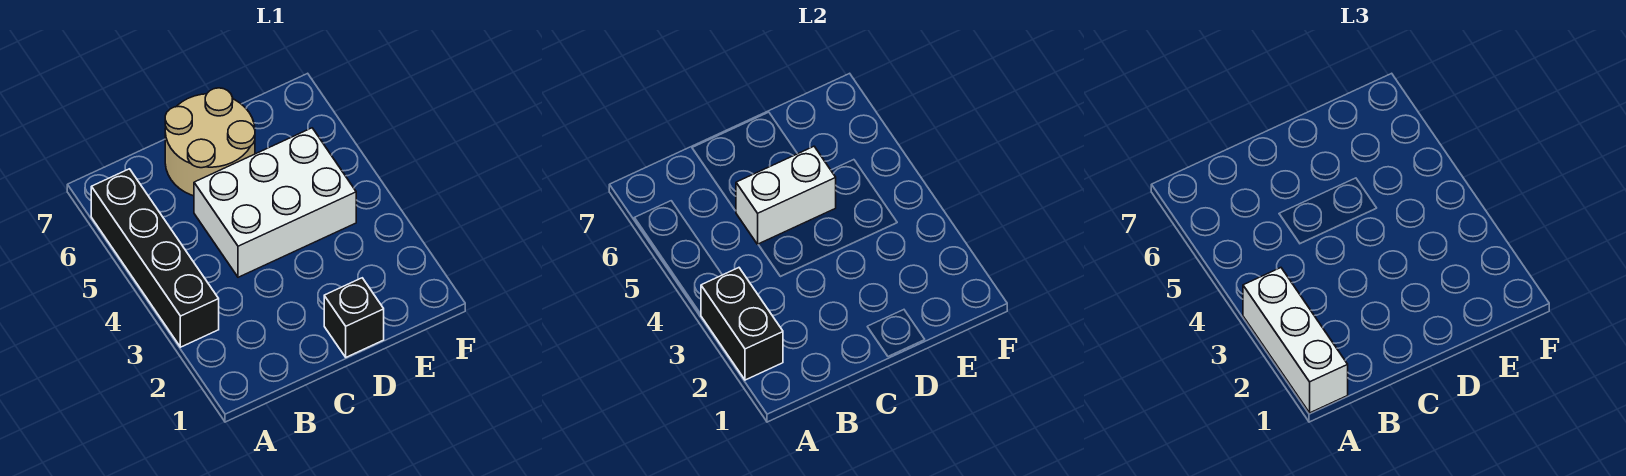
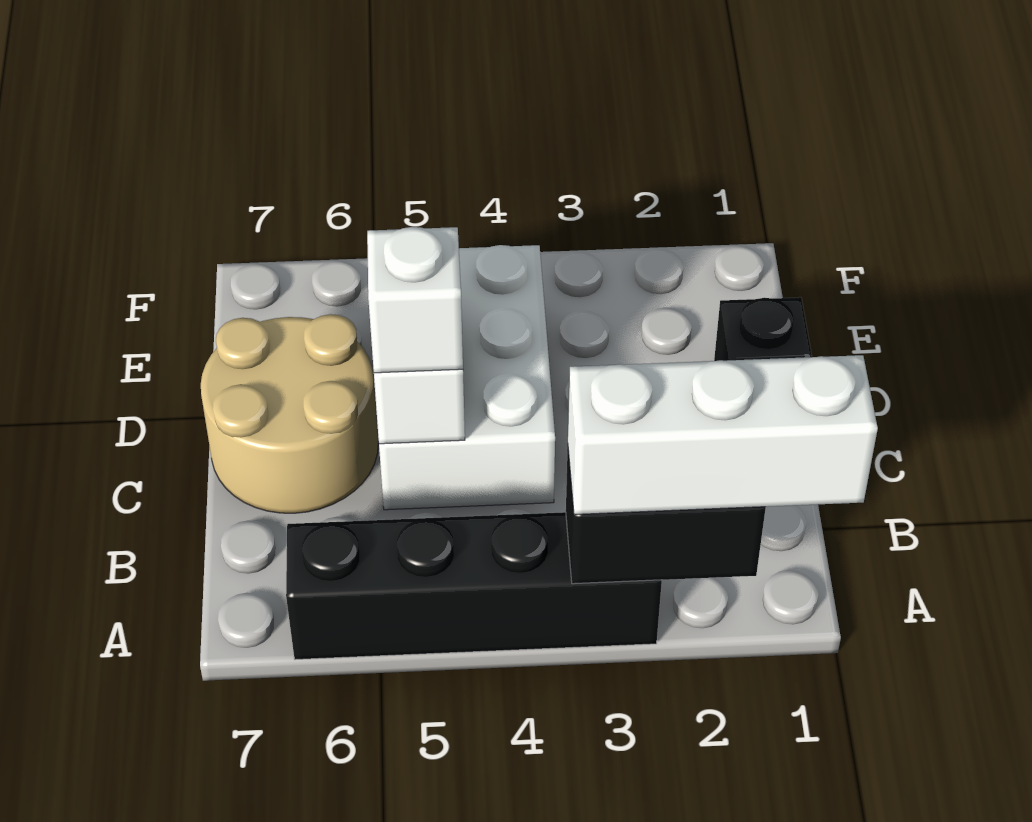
none -> white brick C5 level 3

